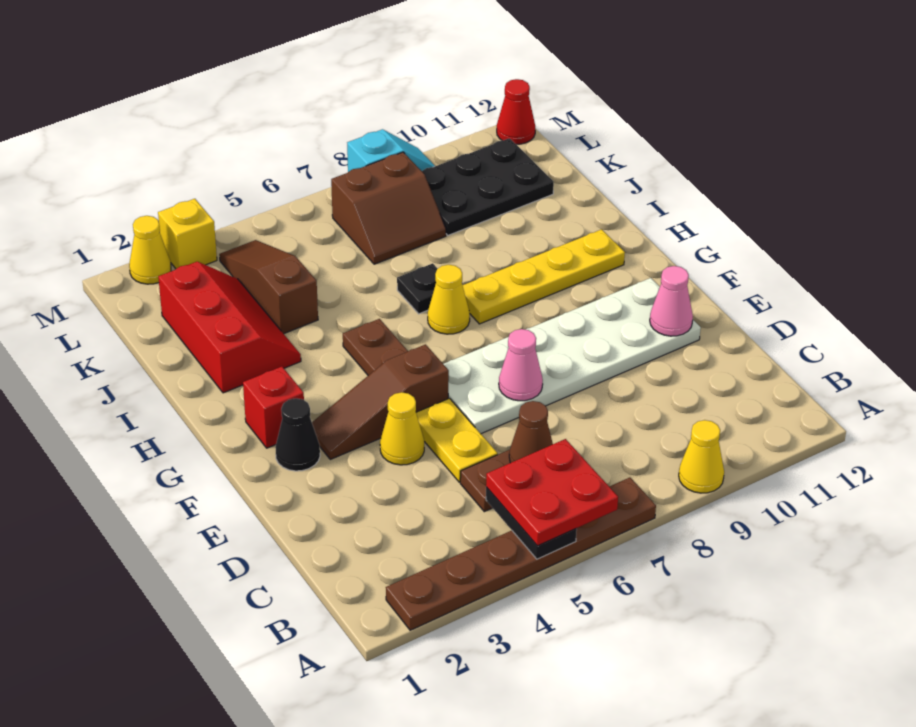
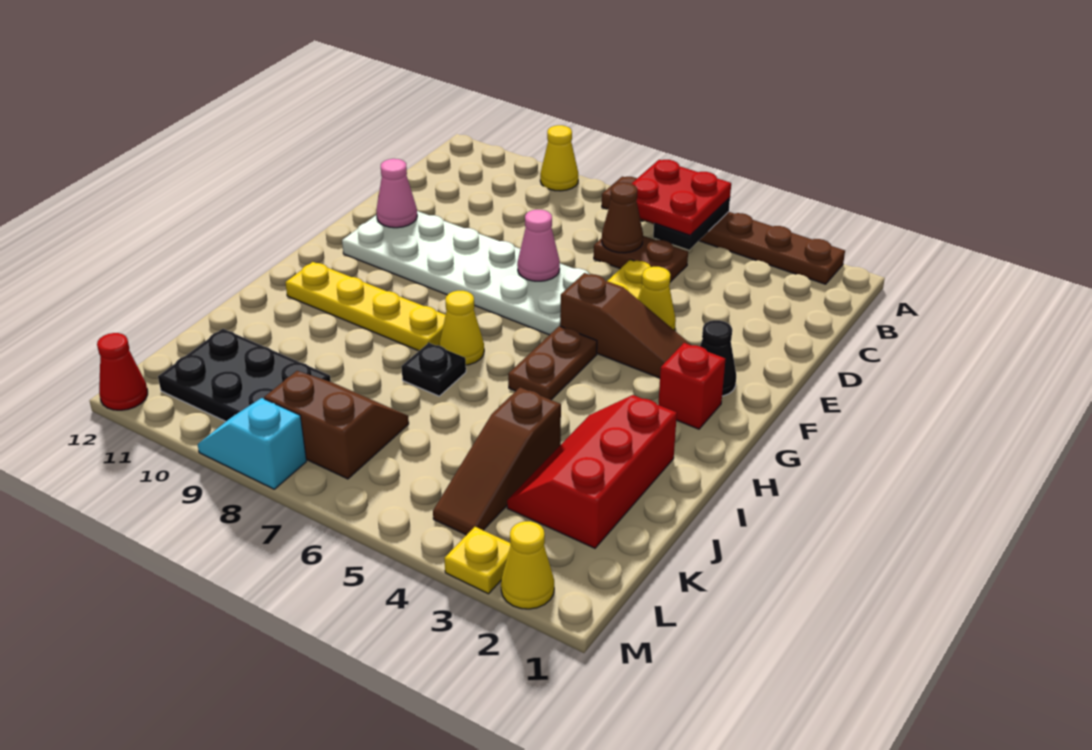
yellow brick M3 level 1 -> yellow plate M3 level 1

